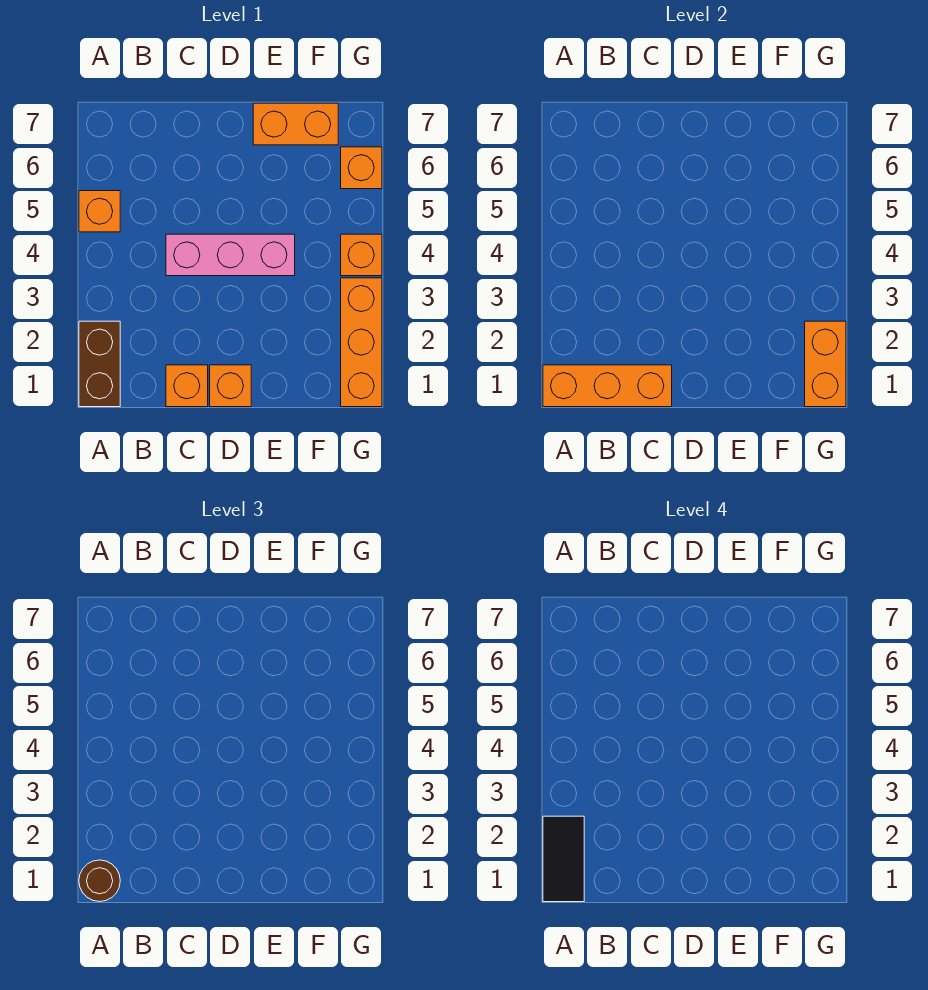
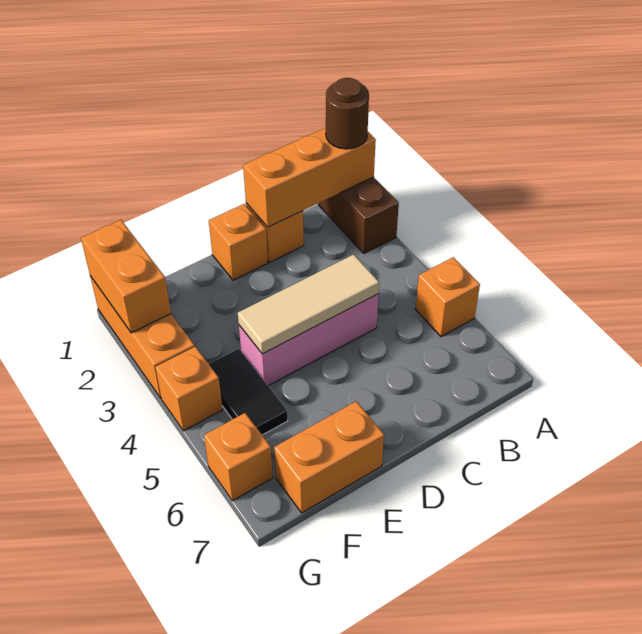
black tile A1:A2 level 4 -> black tile F4:F5 level 1
none -> tan tile C4:E4 level 2

